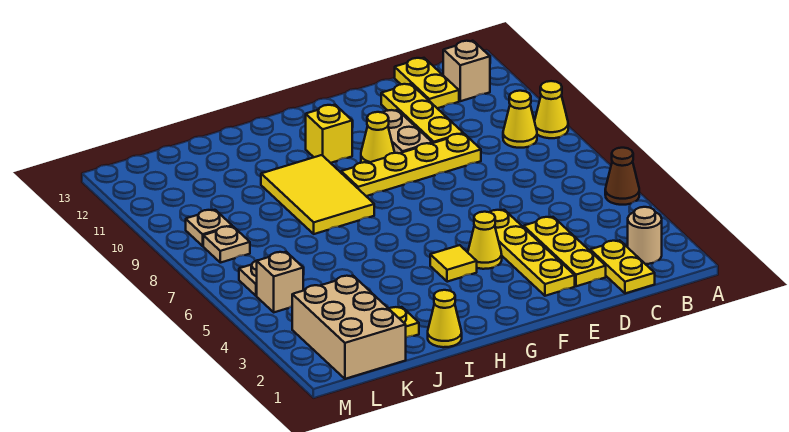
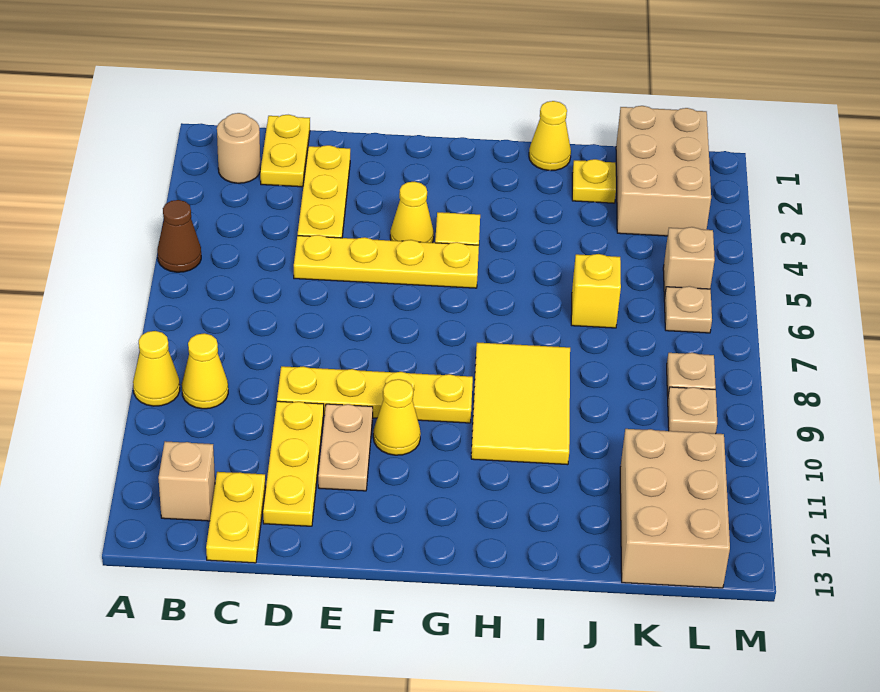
yellow plate E2:E5 level 1 -> yellow plate D5:G5 level 1
yellow brick G11 level 1 -> yellow brick J6 level 1
none -> tan brick K11:L13 level 1

